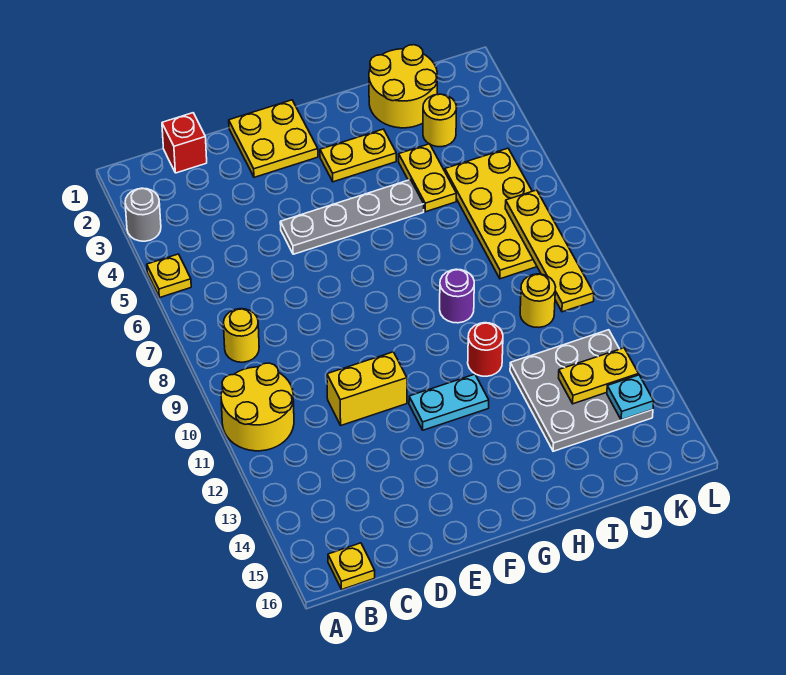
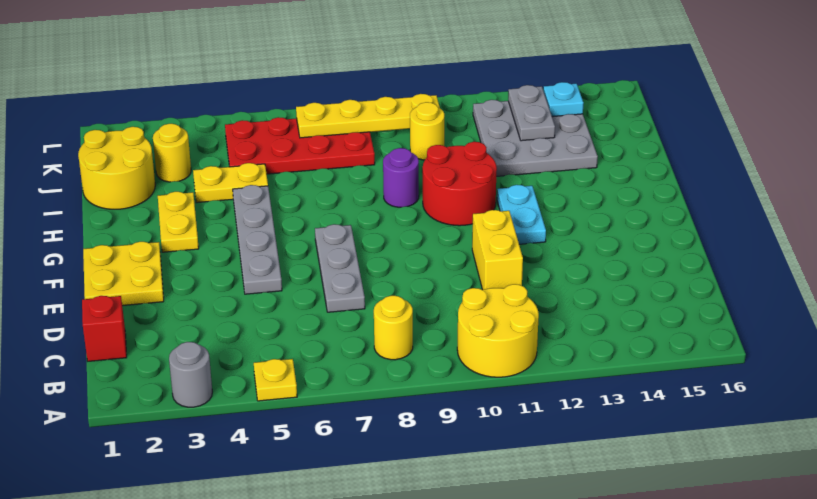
yellow plate B16 level 1 -> none
none -> grey plate D7:F7 level 1
red round brick H11 level 1 -> red round brick G10:H11 level 1
yellow plate J5:K8 level 1 -> red plate J5:K8 level 1
yellow plate J13:K13 level 2 -> grey plate J13:K13 level 2

